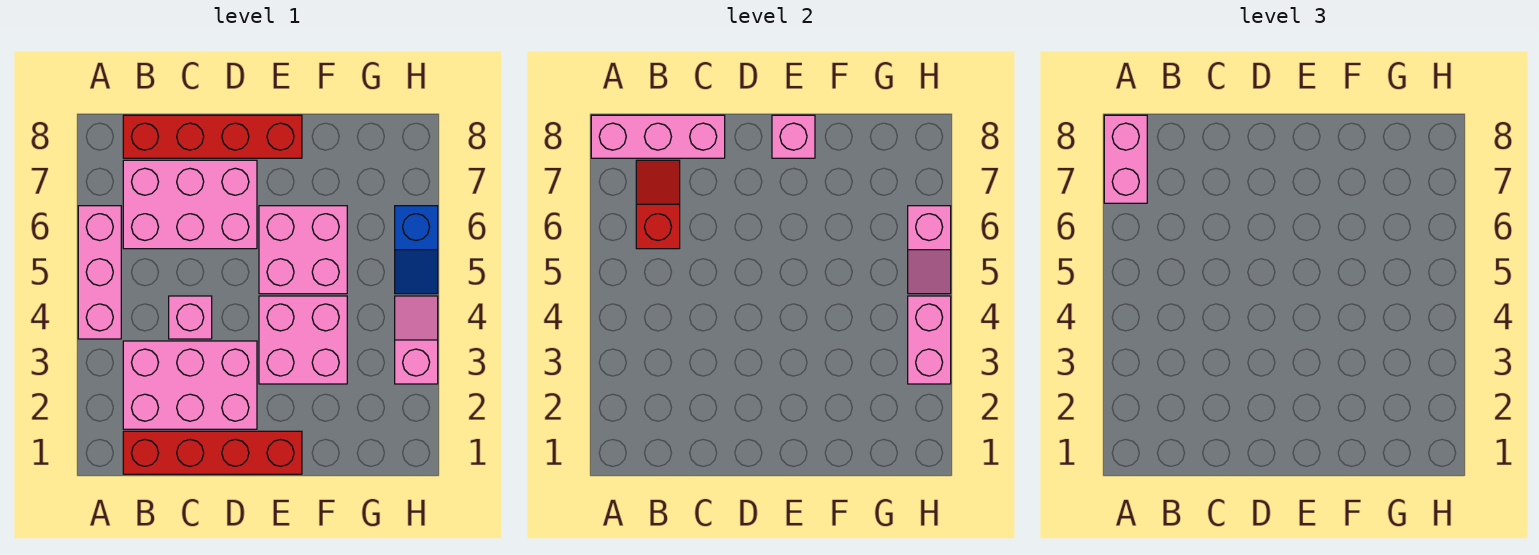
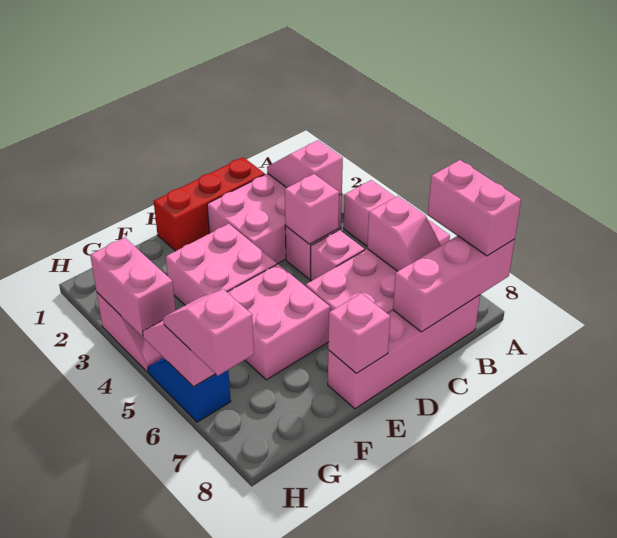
red brick B1:E1 level 1 -> red brick C1:E1 level 1
none -> pink slope B2:B3 level 2 top 3
red slope B6:B7 level 2 top 6 -> pink slope B6:B7 level 2 top 6
red brick B8:E8 level 1 -> pink brick B8:E8 level 1
none -> pink brick C4 level 2
none -> pink brick C5 level 1
none -> pink slope H6:H7 level 3 top 7

